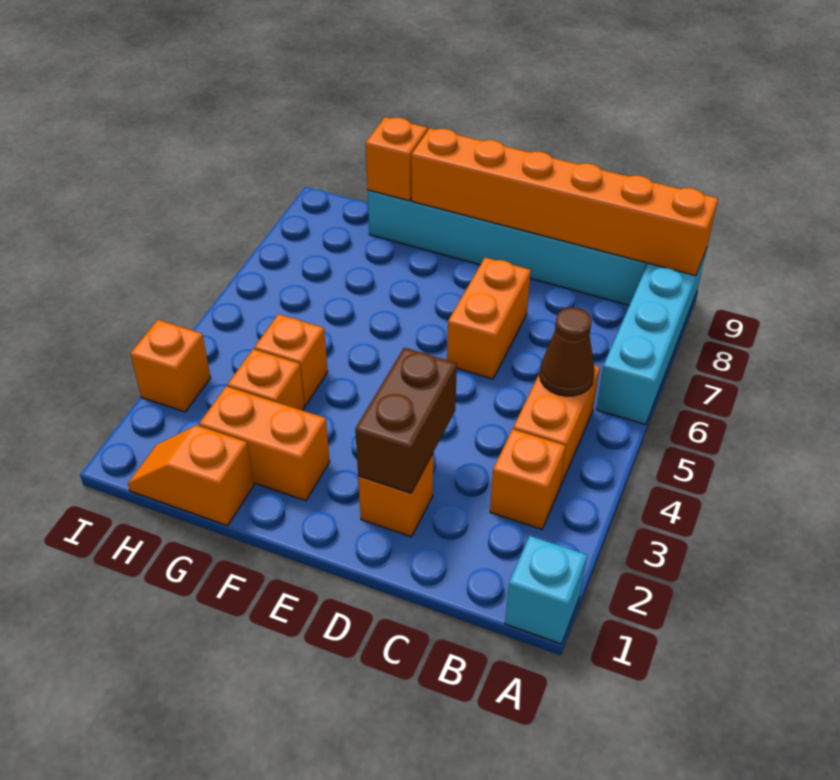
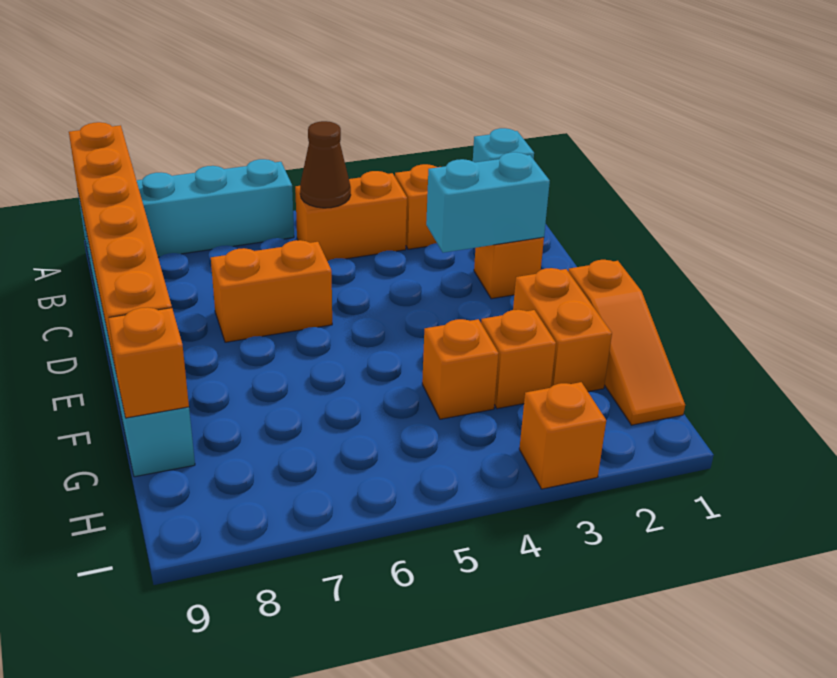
brown brick D2:D3 level 2 -> cyan brick D2:D3 level 2
orange slope G1:H1 level 1 top G -> orange slope F1:H1 level 1 top F

